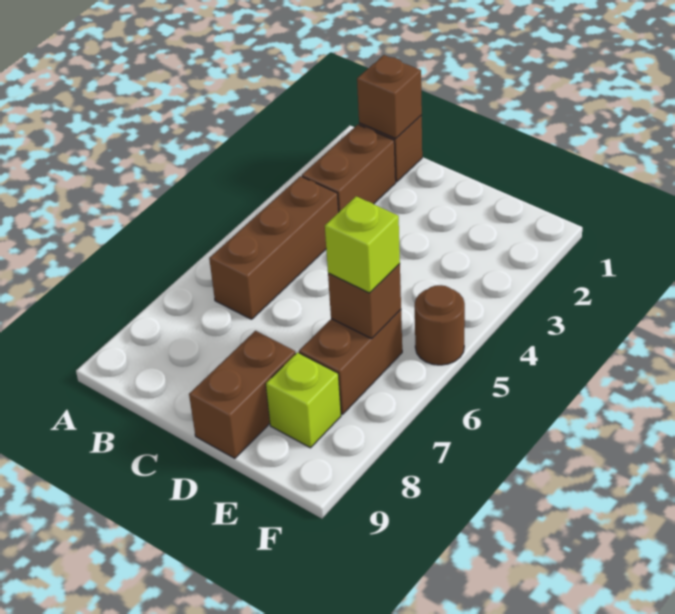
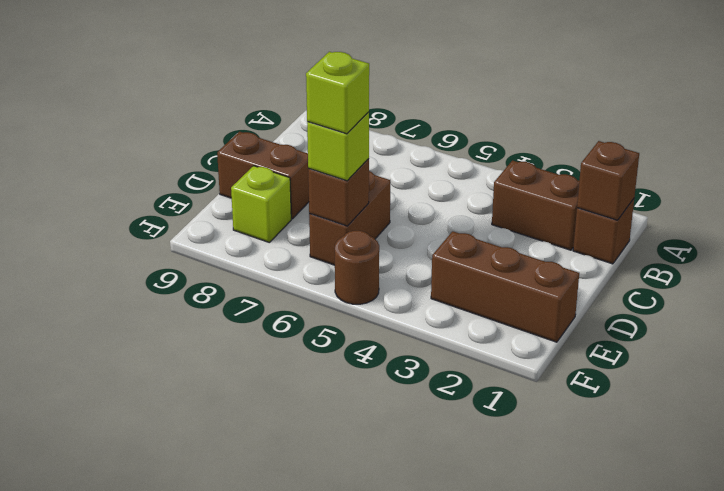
brown brick B4:B6 level 1 -> brown brick E1:E3 level 1
brown brick E6:E7 level 1 -> brown brick D6:E6 level 1
none -> lime brick E6 level 4

